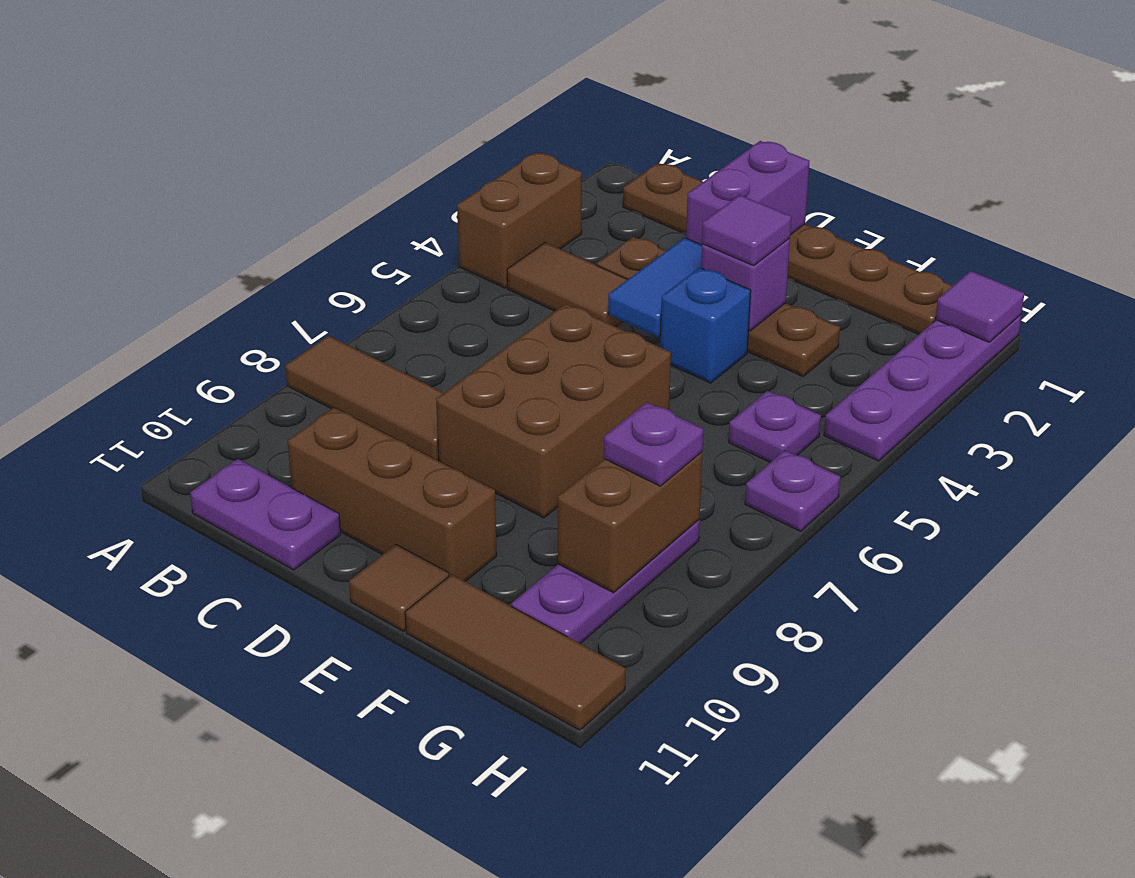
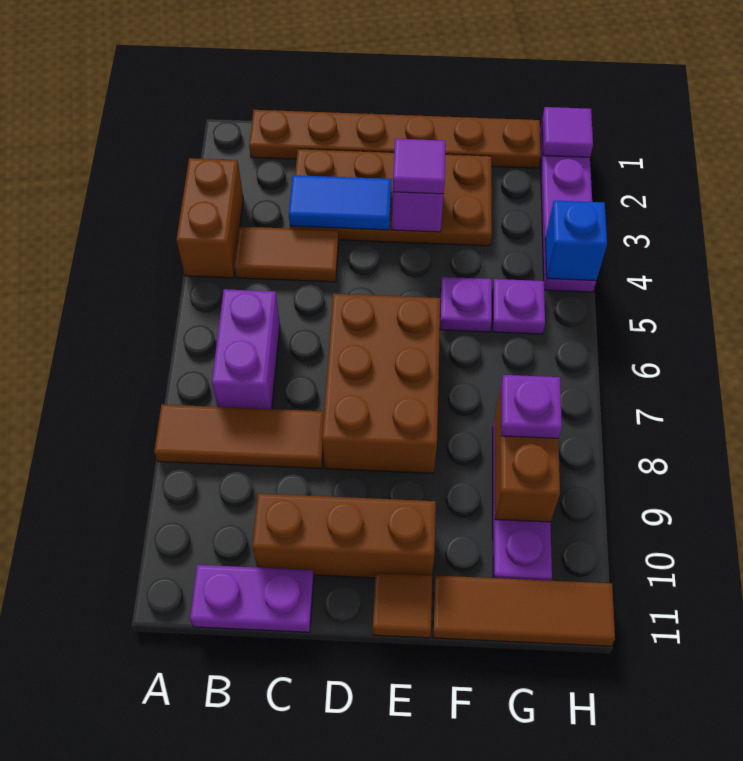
brown plate C3:F3 level 1 -> brown plate C2:F3 level 1
purple brick D1:D2 level 2 -> purple brick B6:B7 level 1
blue tile D3:D4 level 2 -> blue tile C3:D3 level 2
blue brick E4 level 1 -> blue brick H4 level 2
purple plate H6 level 1 -> purple plate F5 level 1

